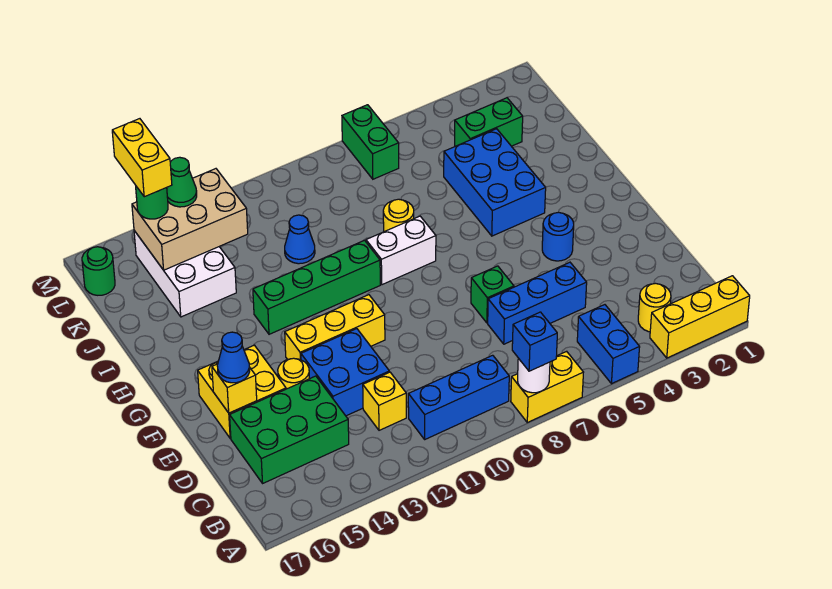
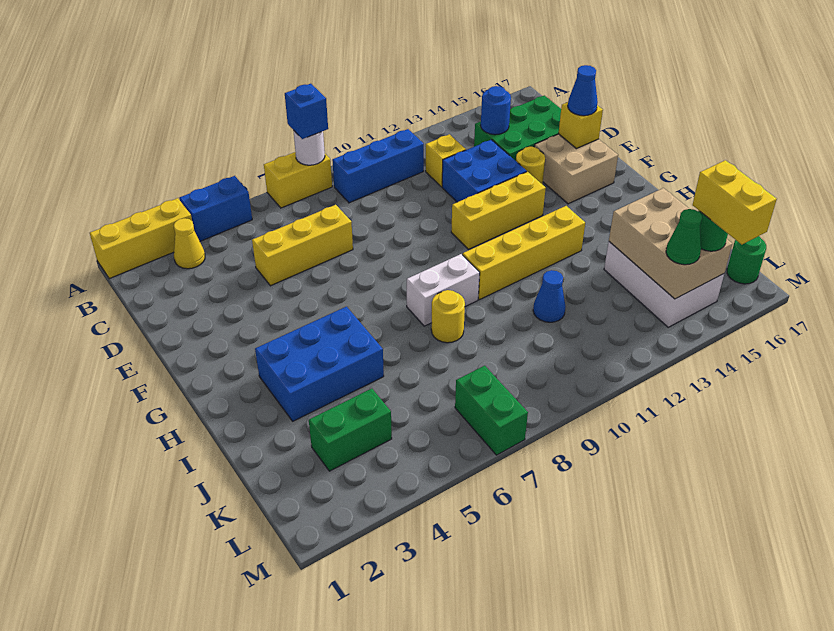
blue brick A5:B5 level 1 -> blue brick A4:A5 level 1
yellow round brick B3 level 1 -> yellow cone B3 level 1
blue brick D5:D7 level 1 -> yellow brick D5:D7 level 1
green brick E7 level 1 -> none
yellow brick E15:F16 level 1 -> tan brick E15:F16 level 1
blue round brick F4 level 1 -> blue round brick C14 level 2
blue brick H4:J5 level 1 -> blue brick H3:I5 level 1
green brick H10:H13 level 1 -> yellow brick H10:H13 level 1
tan brick K13:L15 level 2 -> tan brick J14:L15 level 2

